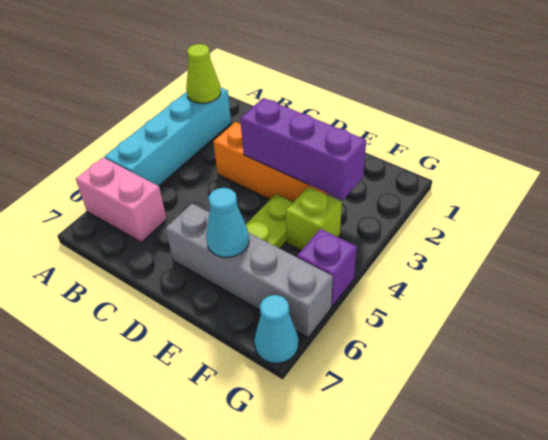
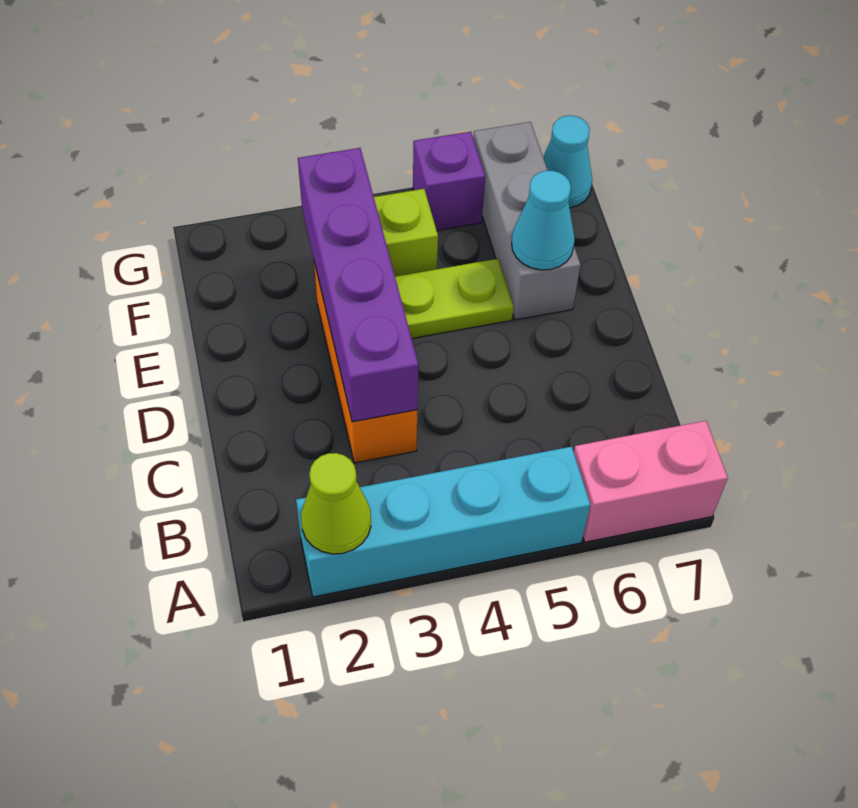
pink brick A6:B6 level 1 -> pink brick A6:A7 level 1
purple brick D3:F3 level 2 -> purple brick C3:F3 level 2
grey brick D6:G6 level 1 -> grey brick E6:G6 level 1

